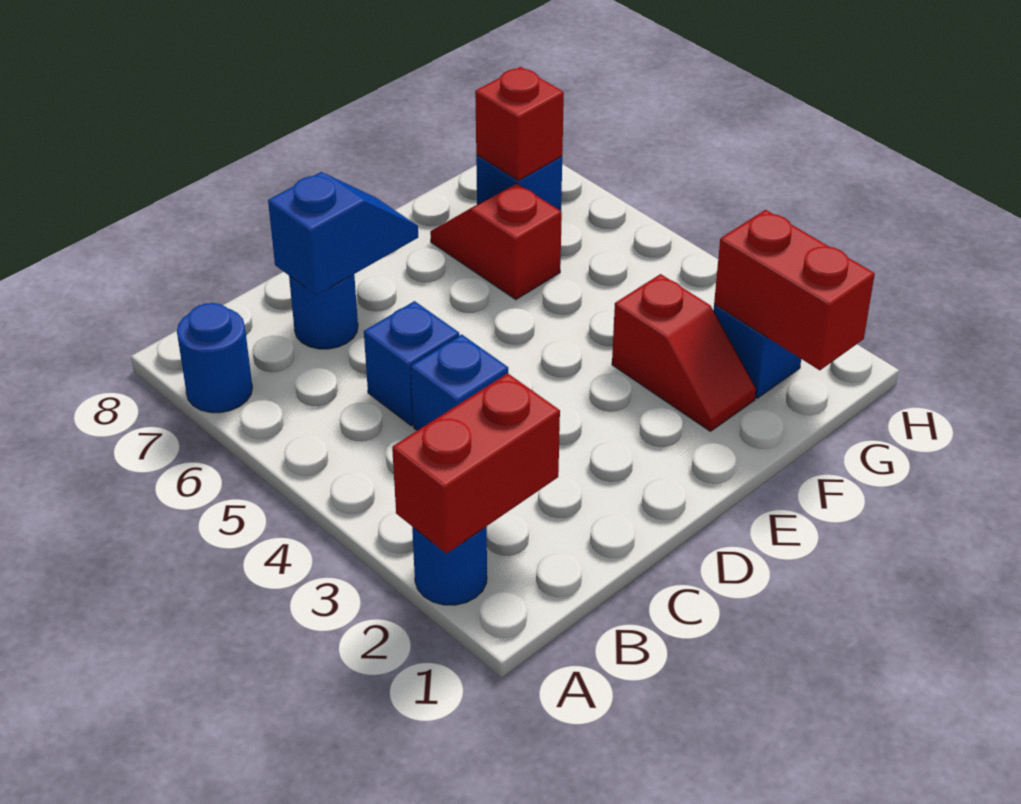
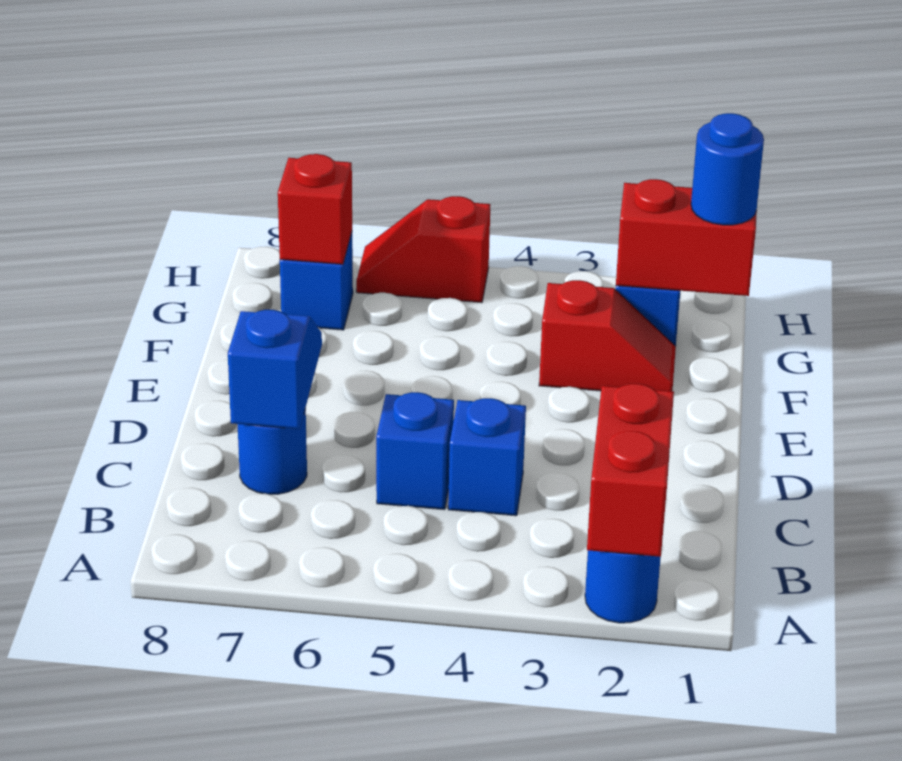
blue round brick A7 level 1 -> blue round brick G1 level 3
red slope F6:F7 level 1 top 6 -> red slope H5:H6 level 1 top 5

